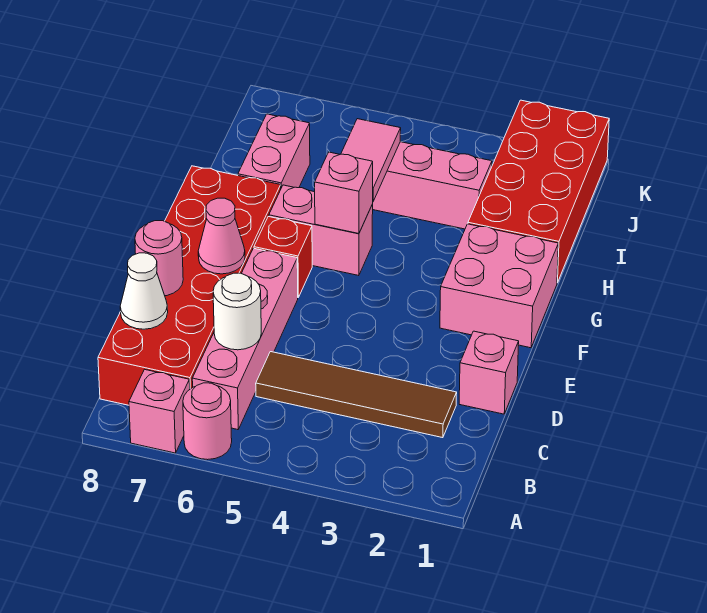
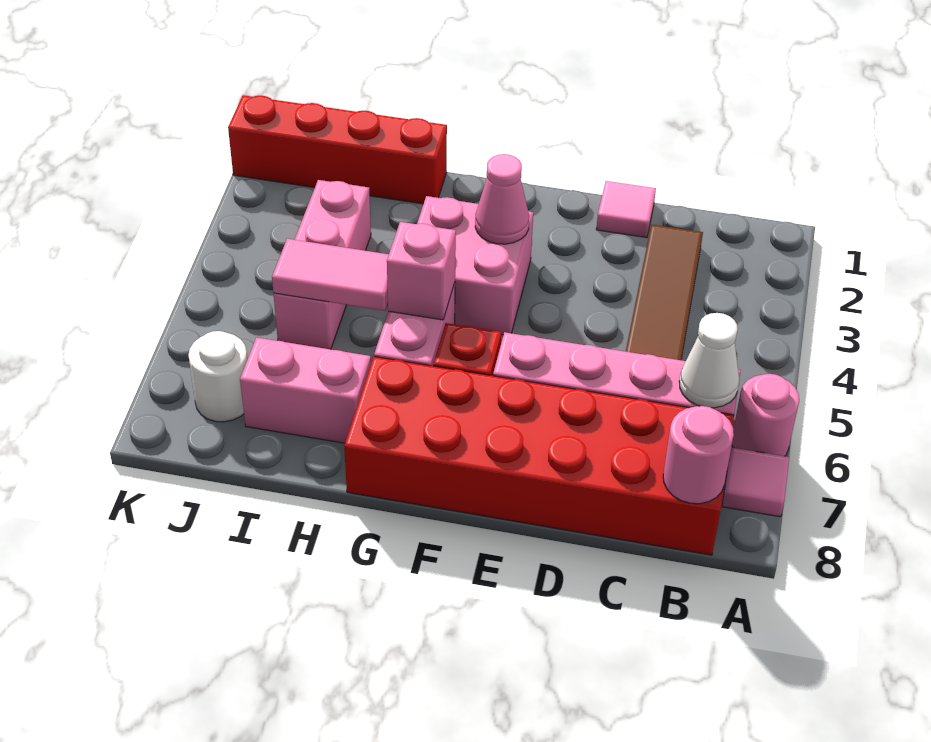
pink brick A7 level 1 -> pink tile A7 level 1
white round brick C6 level 2 -> white round brick J7 level 1
white cone C8 level 2 -> white cone B6 level 2
pink brick D1 level 1 -> pink tile D1 level 1
pink round brick D8 level 2 -> pink round brick B8 level 2
pink cone E7 level 2 -> pink cone F3 level 2
pink brick F1:G2 level 1 -> pink brick F3:G4 level 1
red brick H1:K2 level 1 -> red brick H1:K1 level 1

